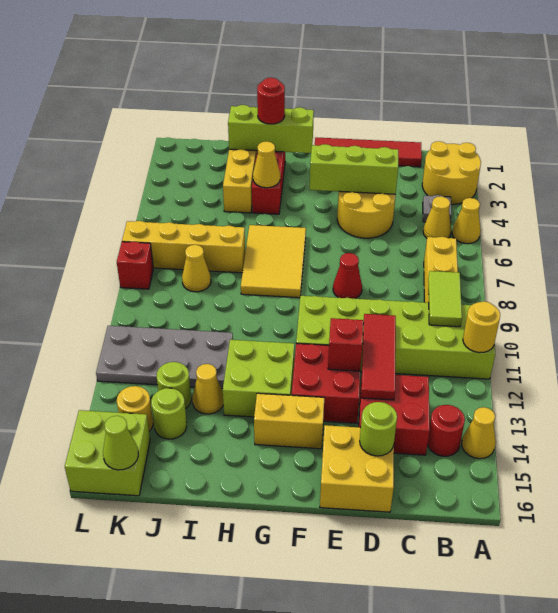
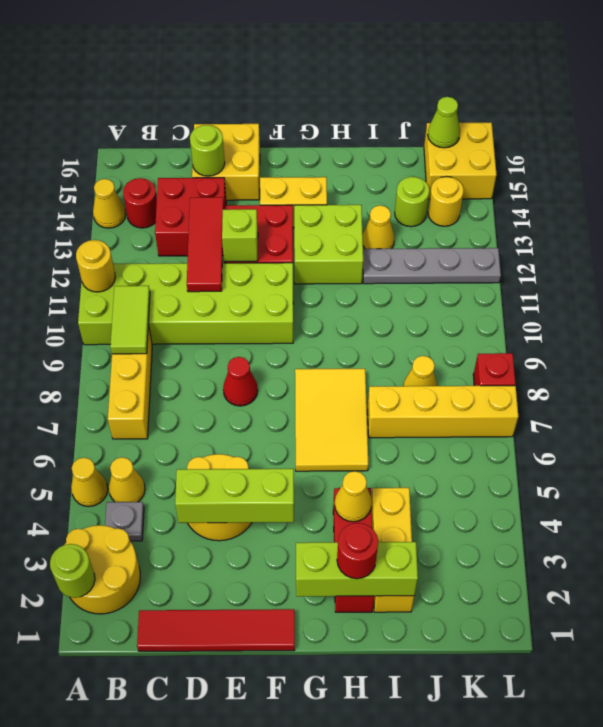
red brick E12 level 2 -> lime brick E12 level 2
grey plate I11:L12 level 1 -> grey plate I12:L12 level 1
lime round brick J13 level 1 -> lime round brick A2 level 2
lime brick K15:L16 level 1 -> yellow brick K15:L16 level 1

